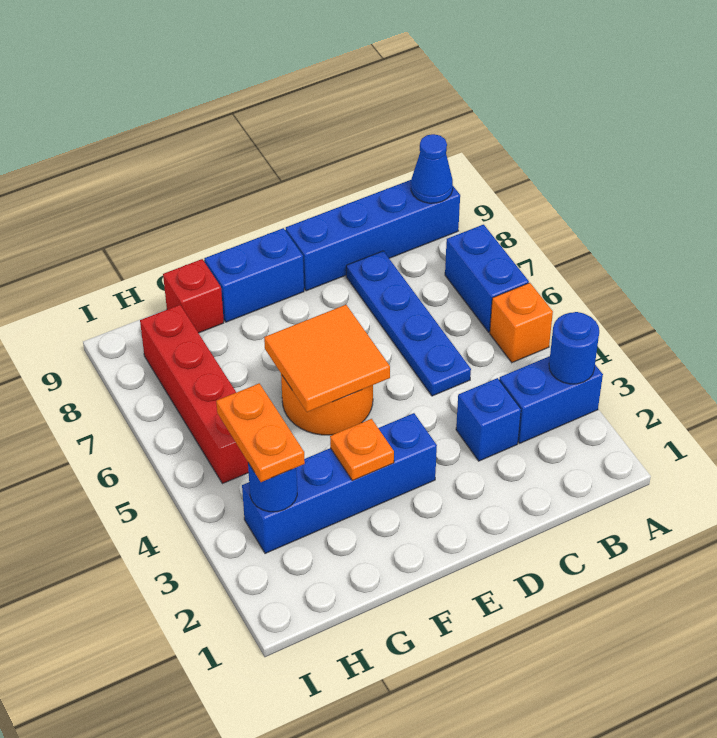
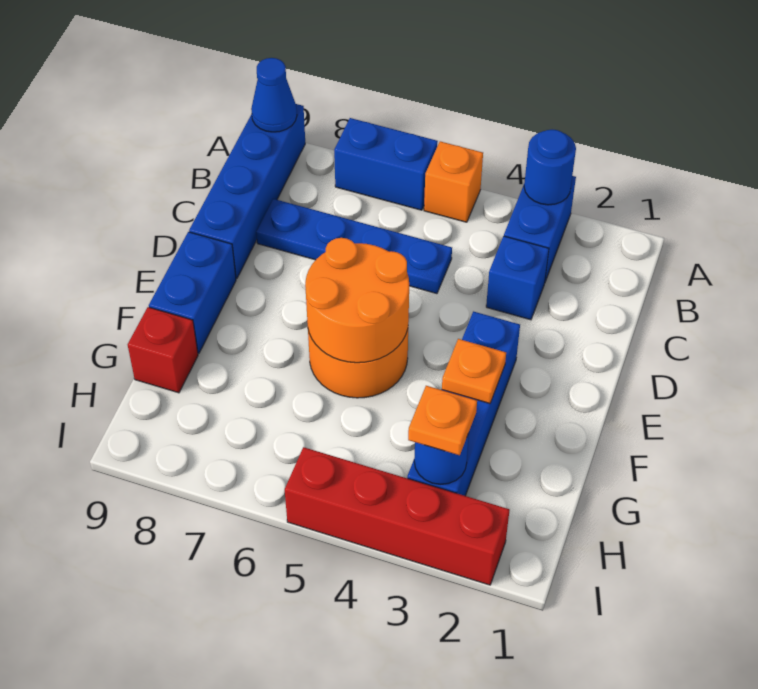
orange tile E5:F6 level 2 -> orange round brick E5:F6 level 2
orange plate H3:H4 level 3 -> orange plate H3 level 3
red brick H5:H8 level 1 -> red brick I2:I5 level 1

